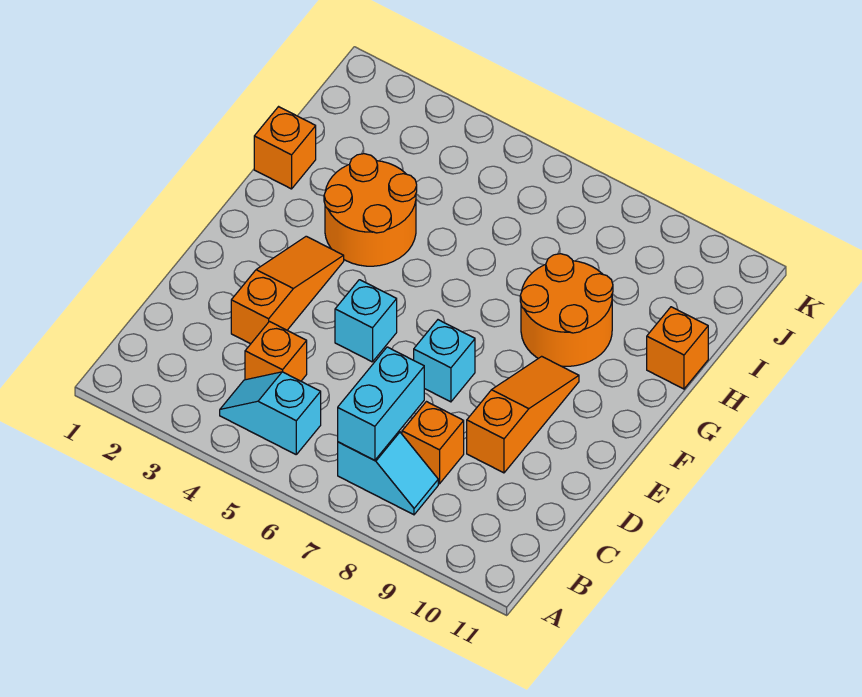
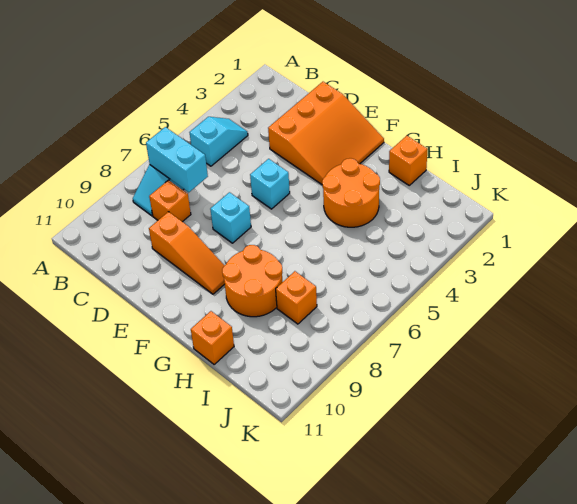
orange brick C4 level 1 -> orange brick I8 level 1
orange slope D3:F3 level 1 top D -> orange slope D1:F3 level 1 top D

